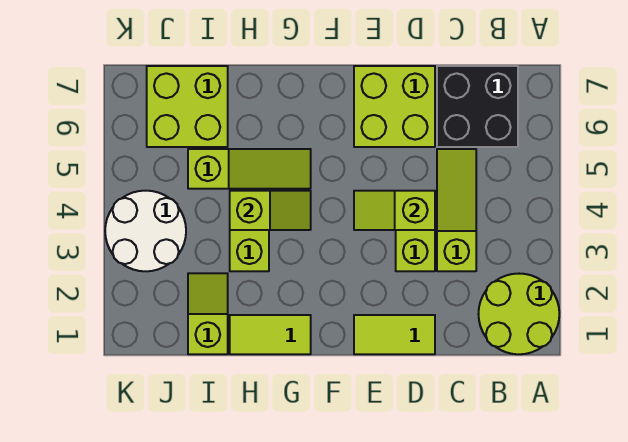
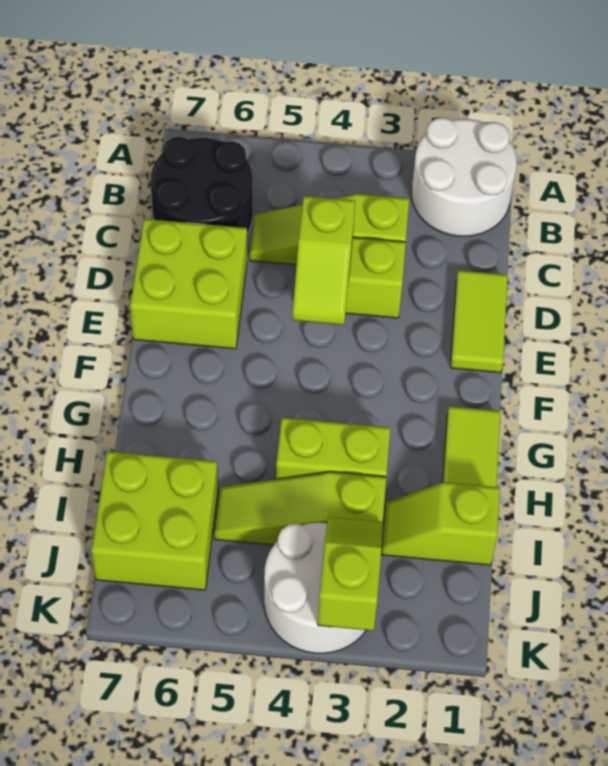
lime round brick A1:B2 level 1 -> white round brick A1:B2 level 1
black brick B6:C7 level 1 -> black round brick B6:C7 level 1
lime slope G4:H4 level 2 top H -> lime slope J3:K3 level 2 top K
lime slope G5:I5 level 1 top I -> lime slope I3:I5 level 1 top 3

